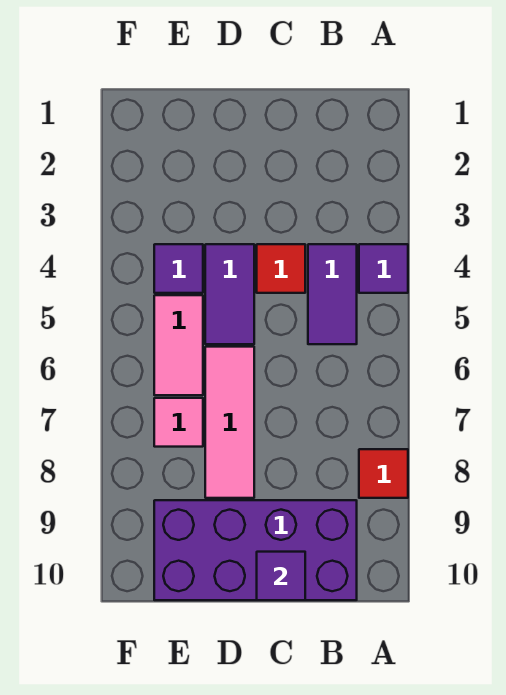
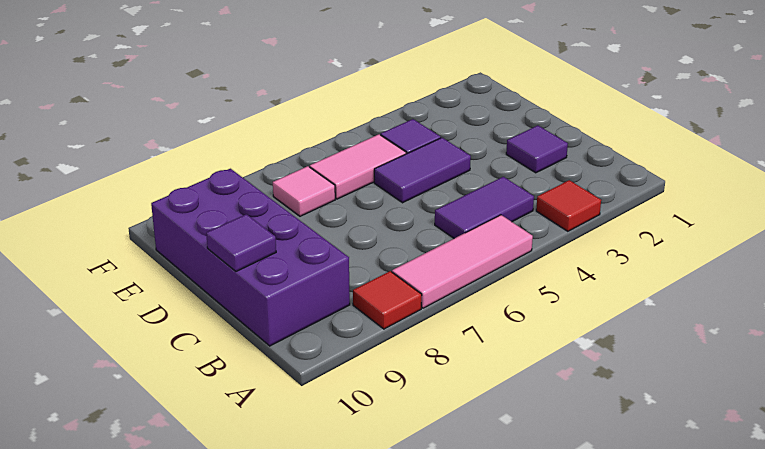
purple tile A4 level 1 -> purple tile C2 level 1
red tile C4 level 1 -> red tile A3 level 1
pink tile D6:D8 level 1 -> pink tile A5:A7 level 1

